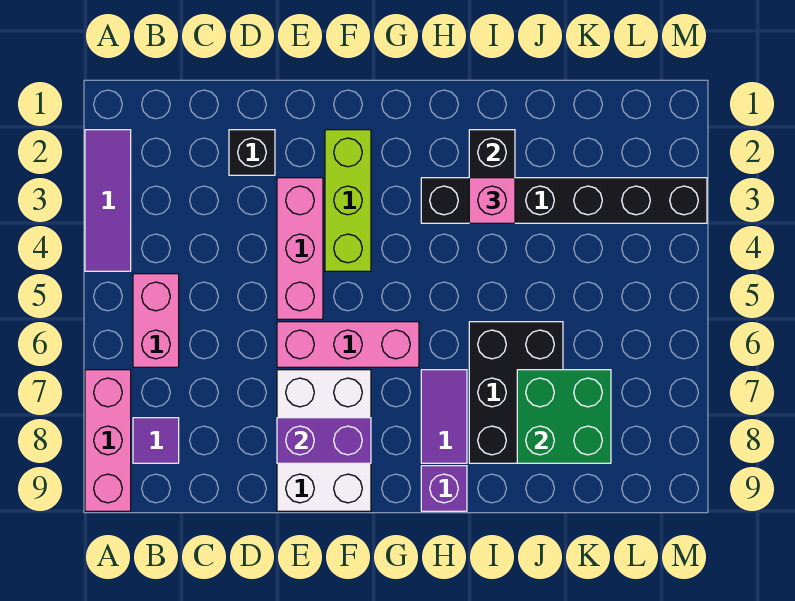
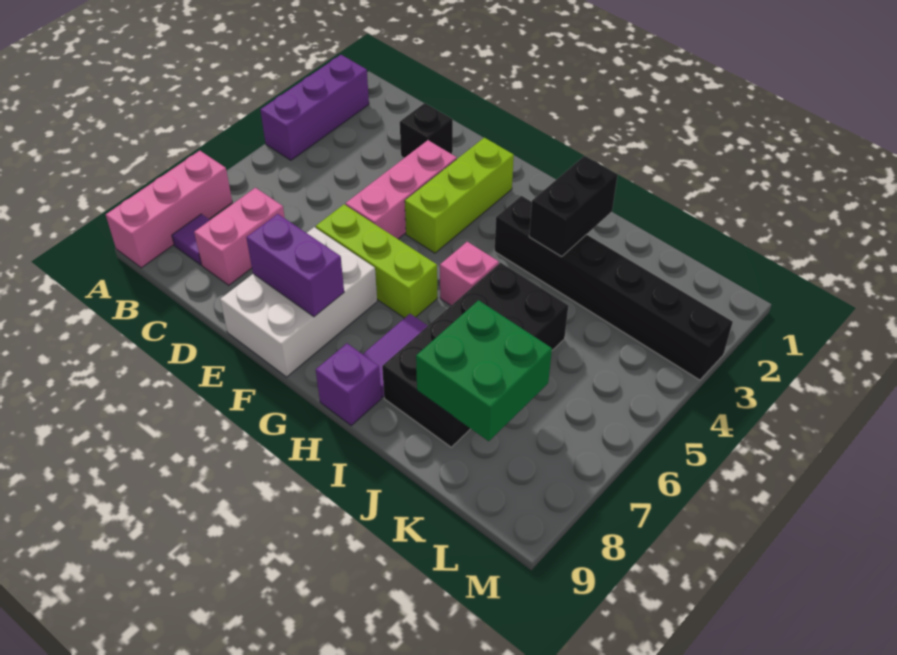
purple tile A2:A4 level 1 -> purple brick A2:A4 level 1
pink brick B5:B6 level 1 -> pink brick C7:C8 level 1
pink brick E6:G6 level 1 -> lime brick E6:G6 level 1
pink brick I3 level 3 -> pink brick H5 level 1
black brick I6:J8 level 1 -> black brick I5:J8 level 1

